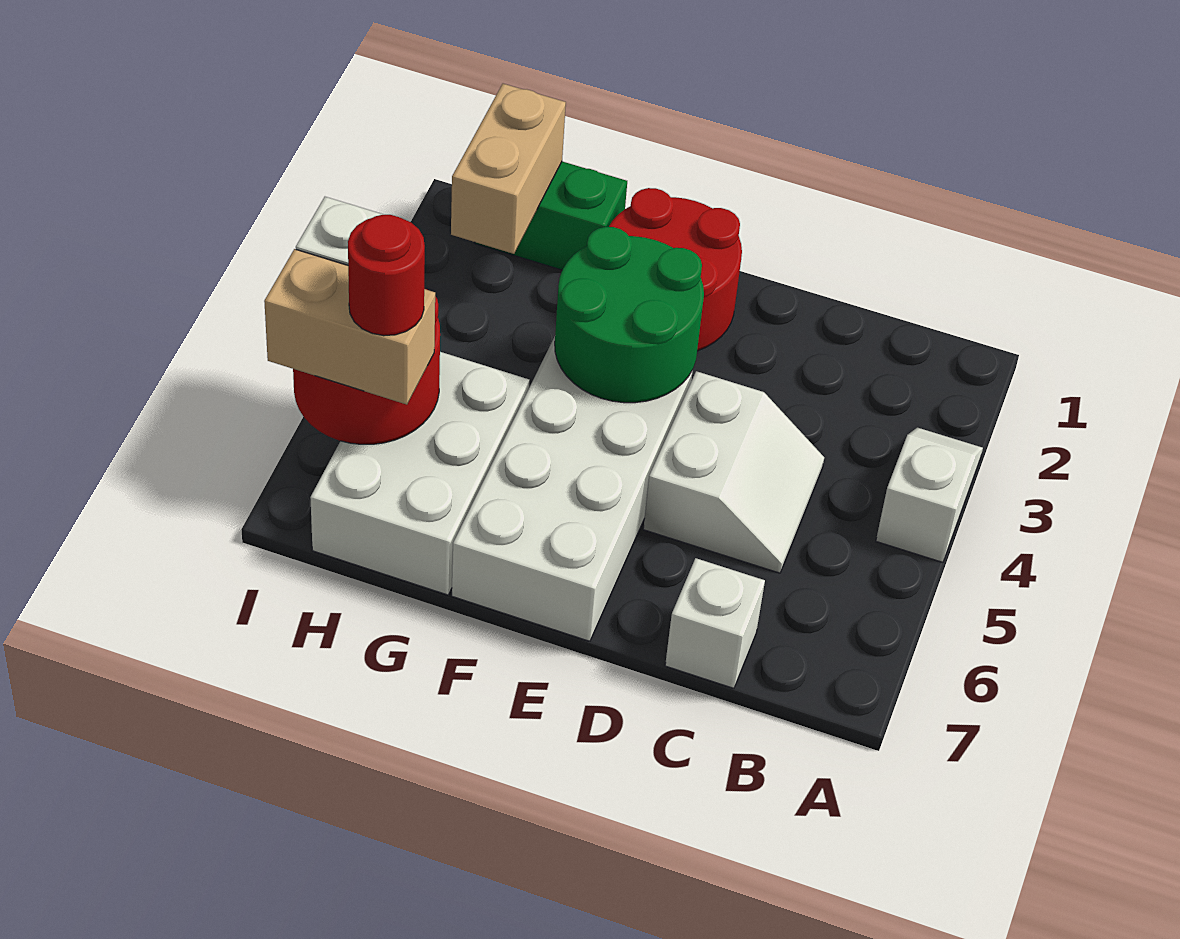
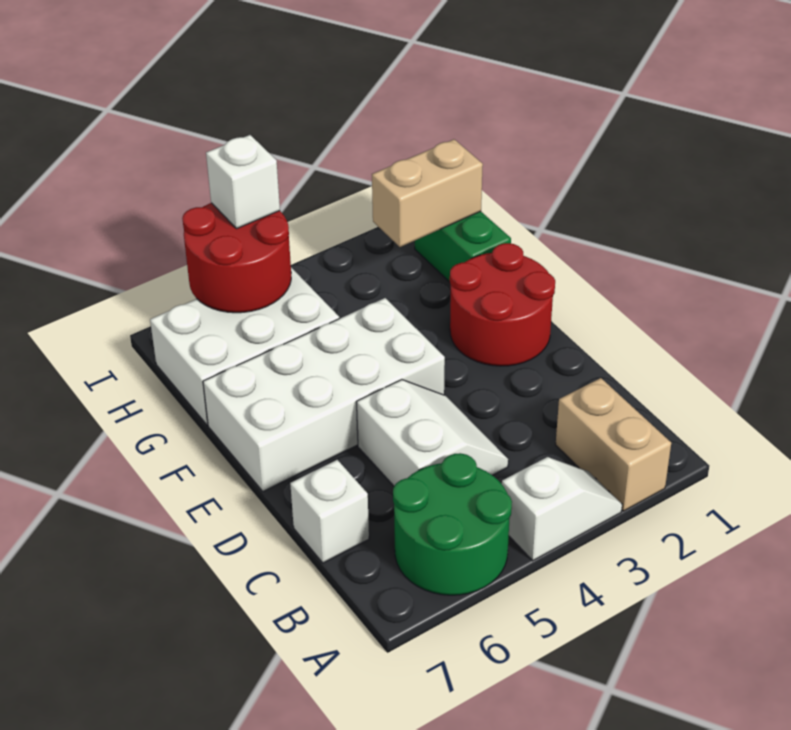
white slope C4:D5 level 1 top D -> white slope C4:D5 level 1 top 5
green round brick E3:F4 level 2 -> green round brick A5:B6 level 1
tan brick H6:I6 level 3 -> tan brick A2:B2 level 1
red round brick H6 level 4 -> none

